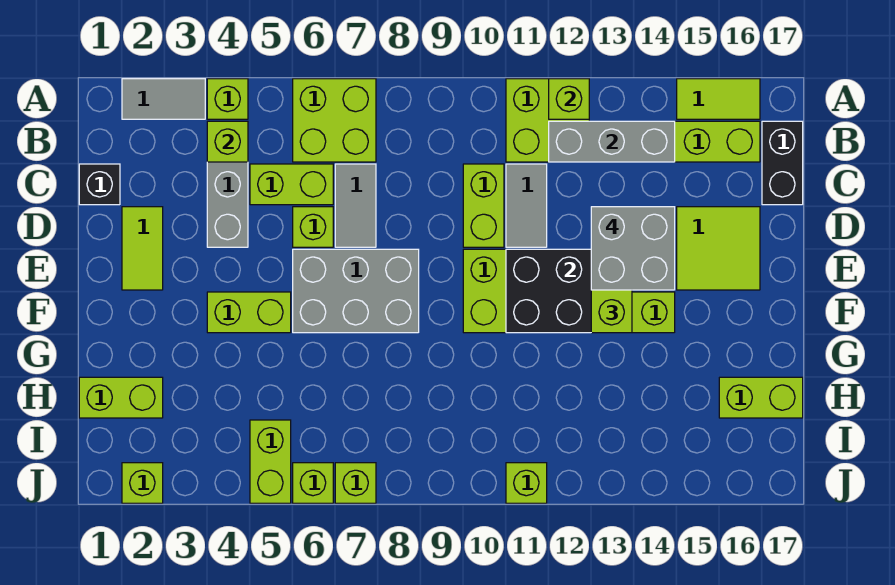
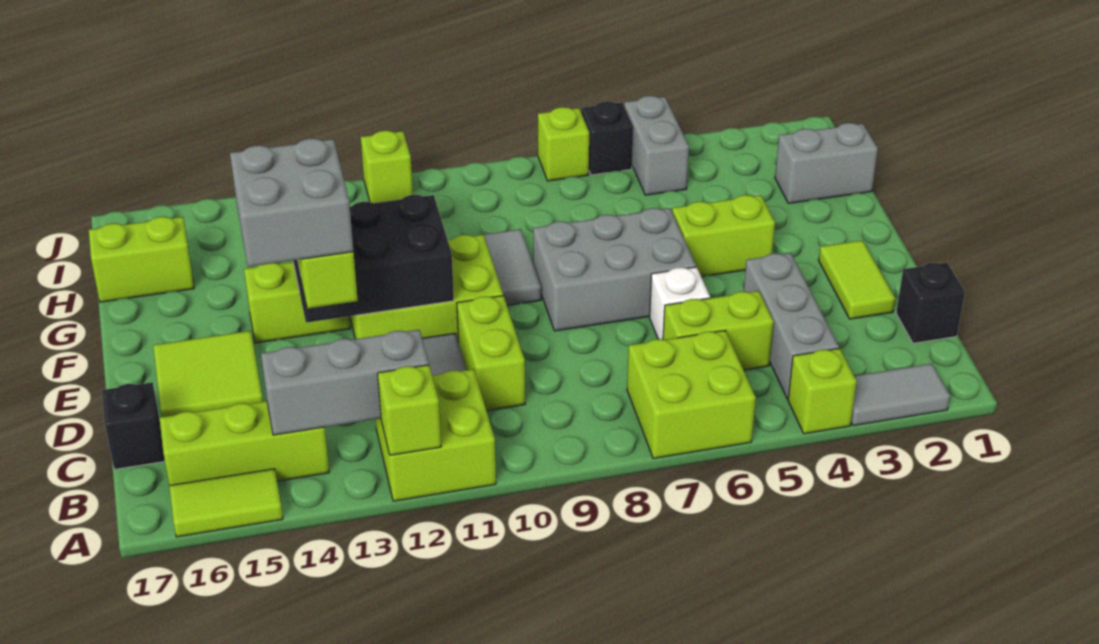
lime brick B4 level 2 -> none
black brick B17:C17 level 1 -> black brick C17 level 1
grey tile C7:D7 level 1 -> grey tile F9:G9 level 1
lime brick D6 level 1 -> white brick D6 level 1
lime brick H1:H2 level 1 -> grey brick H1:H2 level 1
lime brick I5:J5 level 1 -> grey brick I5:J5 level 1
lime brick J2 level 1 -> none
lime brick J6 level 1 -> black brick J6 level 1

